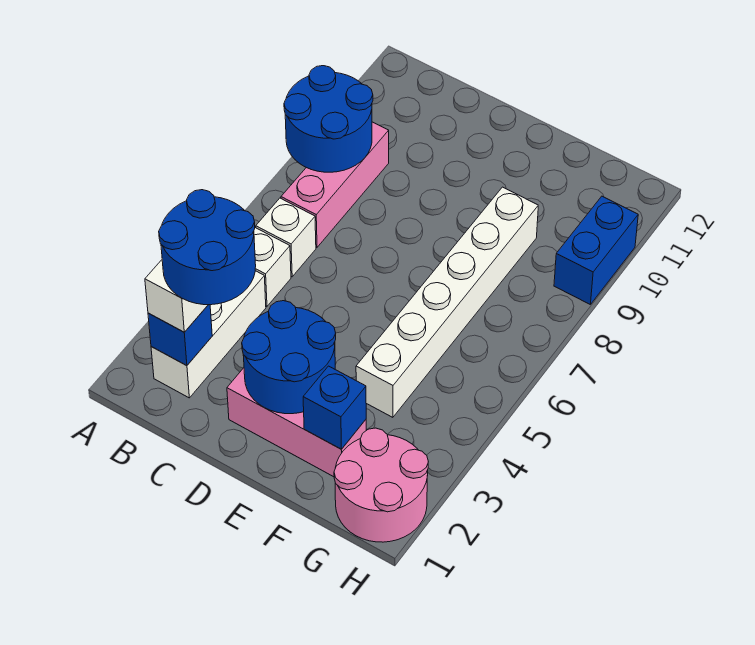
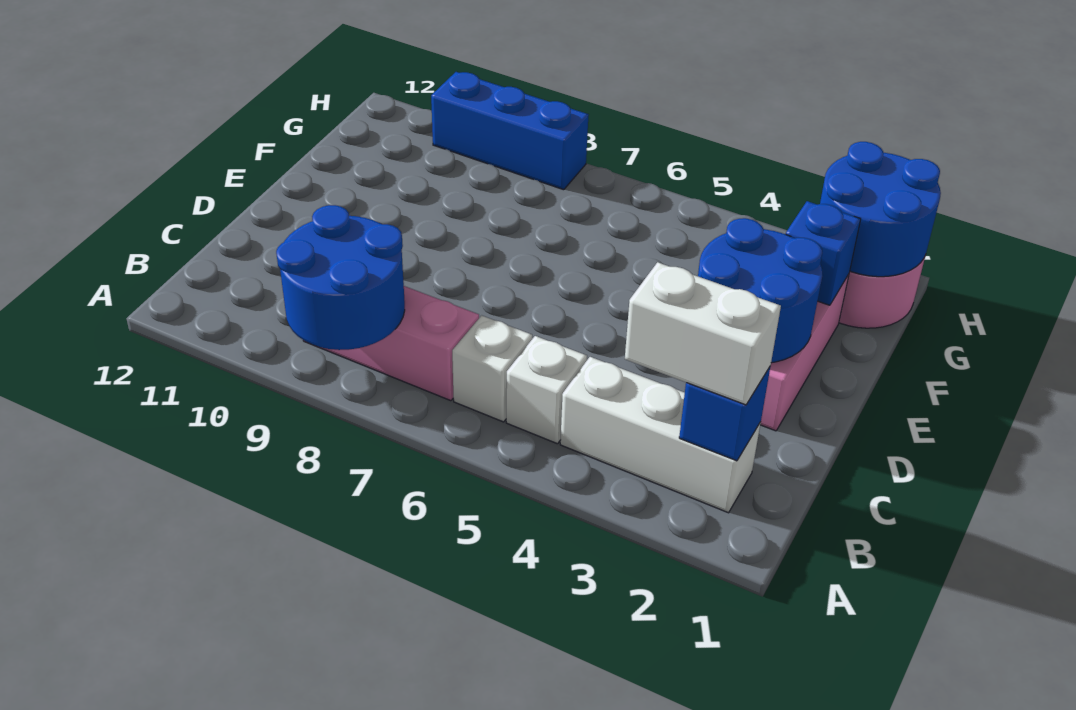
blue round brick B2:C3 level 4 -> blue round brick G1:H2 level 2
white brick F4:F9 level 1 -> none
blue brick H9:H10 level 1 -> blue brick H8:H10 level 1

